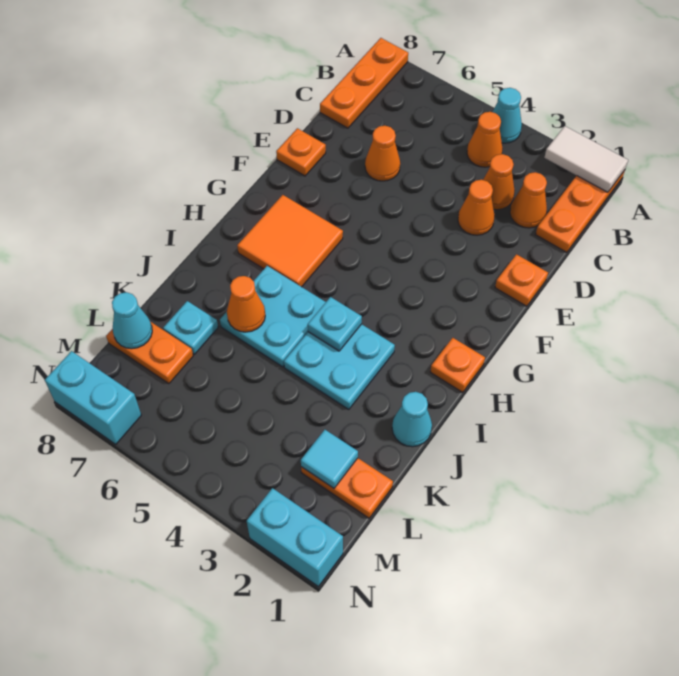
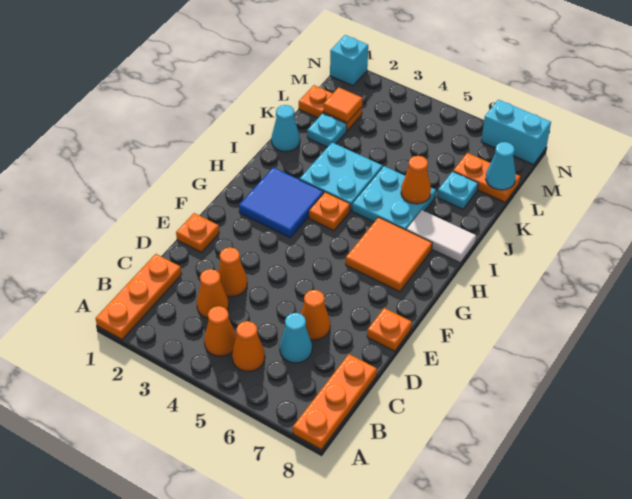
white tile A1:A2 level 2 -> white tile I7:I8 level 1
cyan cone A4 level 1 -> cyan cone C6 level 1
orange cone C2 level 1 -> orange cone B5 level 1
none -> blue tile G2:H3 level 1
orange plate H1 level 1 -> orange plate H4 level 1
cyan plate I4 level 2 -> cyan plate K2 level 1
cyan tile L2 level 2 -> orange tile L2 level 2
cyan brick N1:N2 level 1 -> cyan brick N1 level 1

